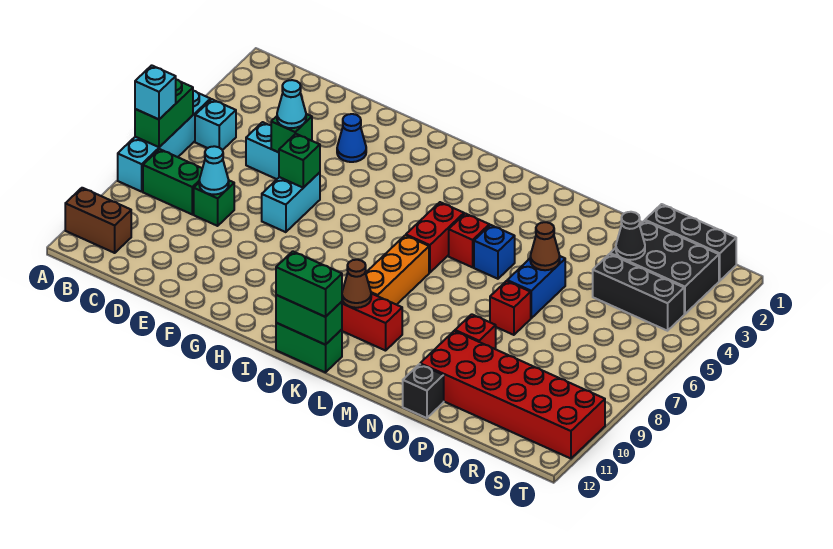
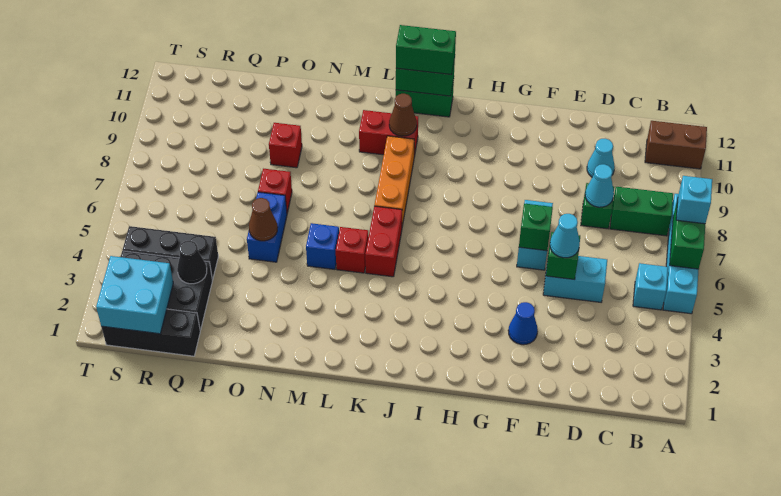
none -> cyan cone D10 level 1
red brick O10:T11 level 1 -> none
black brick O12 level 1 -> none
none -> cyan brick R1:S2 level 2

